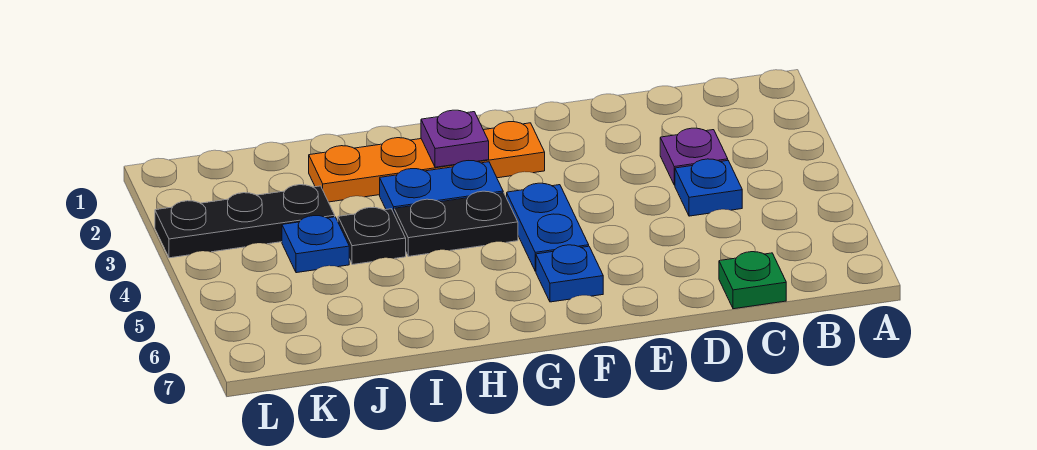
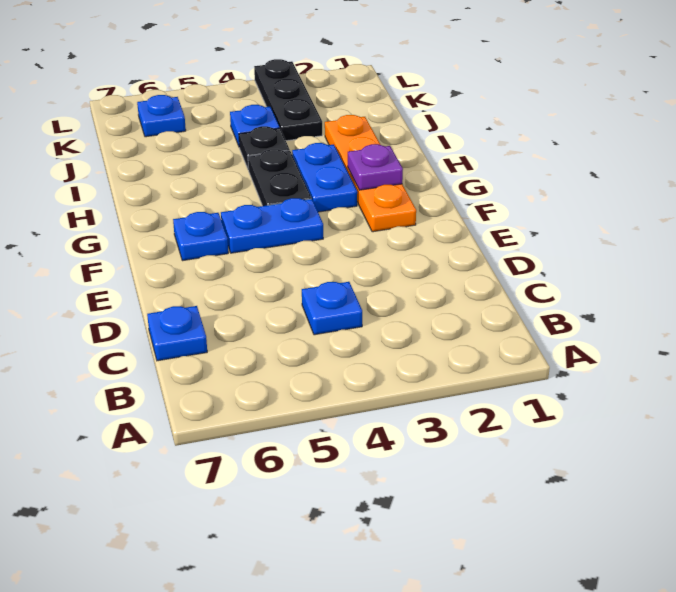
purple plate C3 level 1 -> none
green plate C7 level 1 -> blue plate C7 level 1
none -> blue plate K6 level 1

